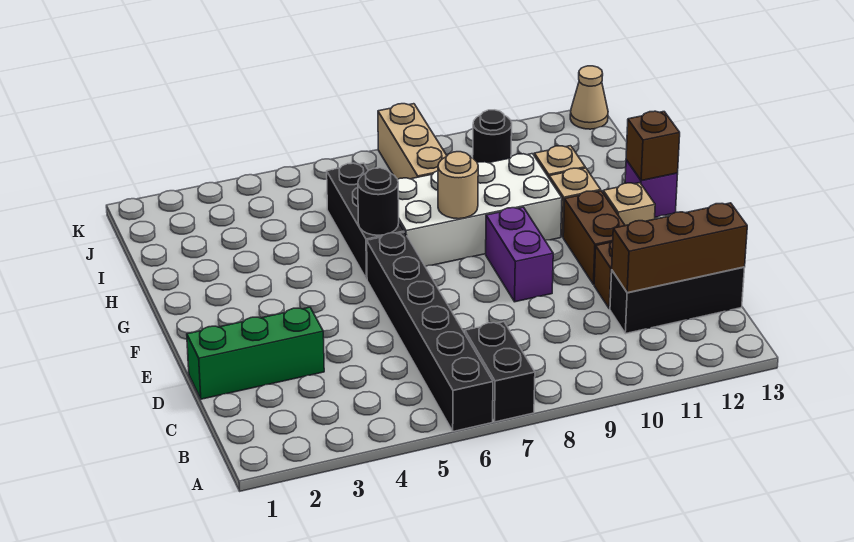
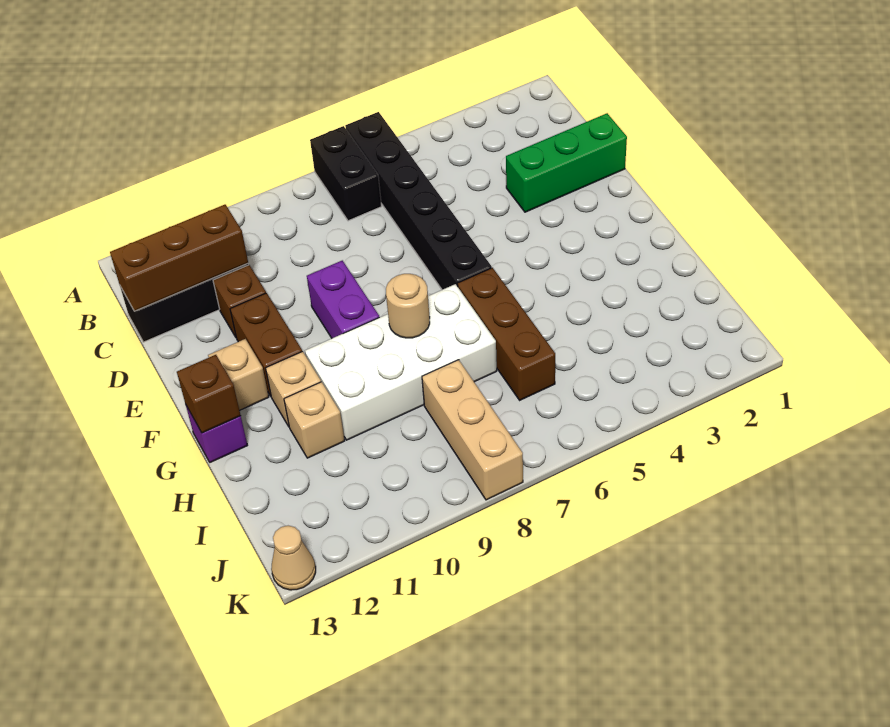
black brick G6:I6 level 1 -> brown brick G6:I6 level 1
black round brick G6 level 2 -> none
black round brick J10 level 1 -> none

